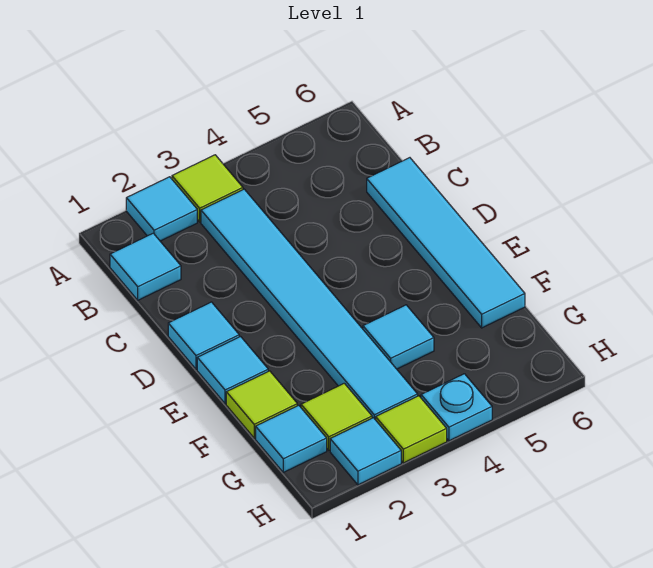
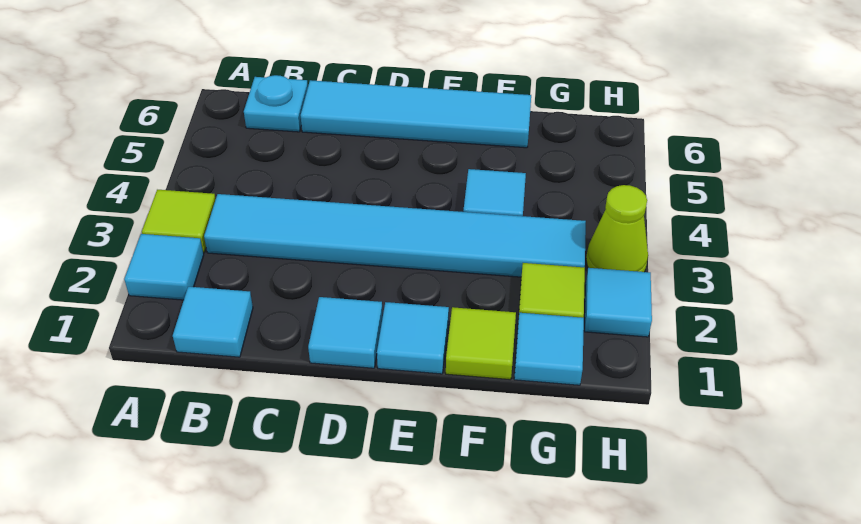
lime tile H3 level 1 -> lime cone H3 level 1
cyan plate H4 level 1 -> cyan plate B6 level 1

